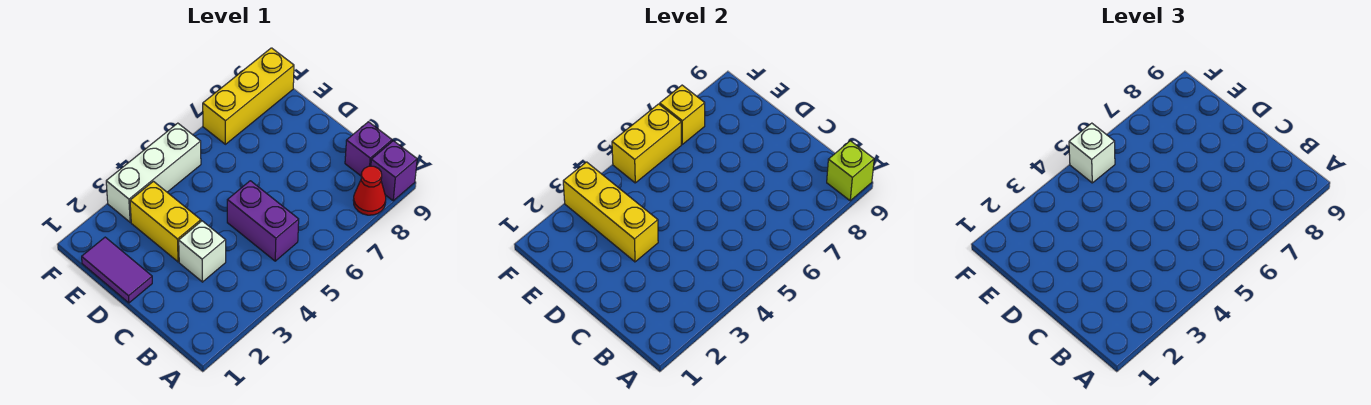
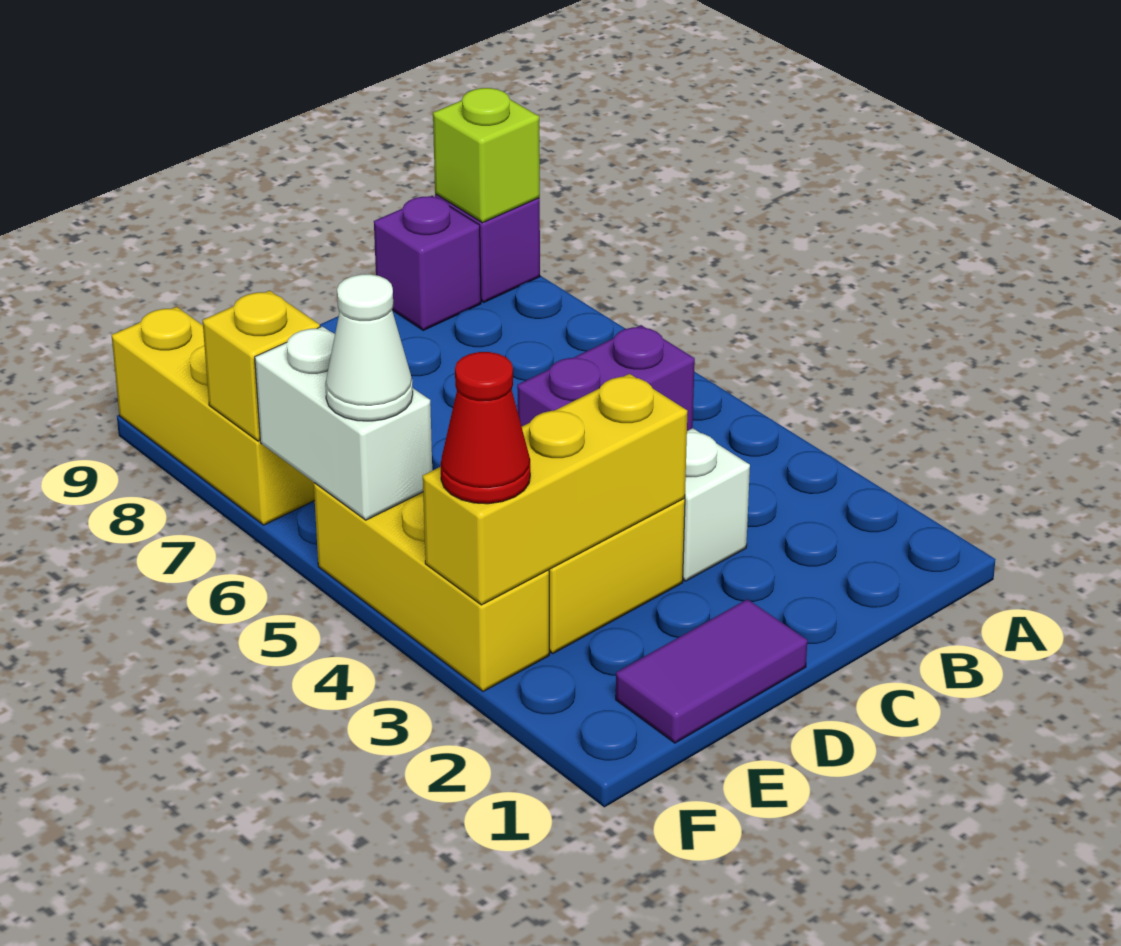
red cone A8 level 1 -> red cone F3 level 3
white brick F3:F5 level 1 -> yellow brick F3:F5 level 1
yellow brick F5:F6 level 2 -> white brick F5:F6 level 2
white brick F5 level 3 -> white cone F5 level 3

